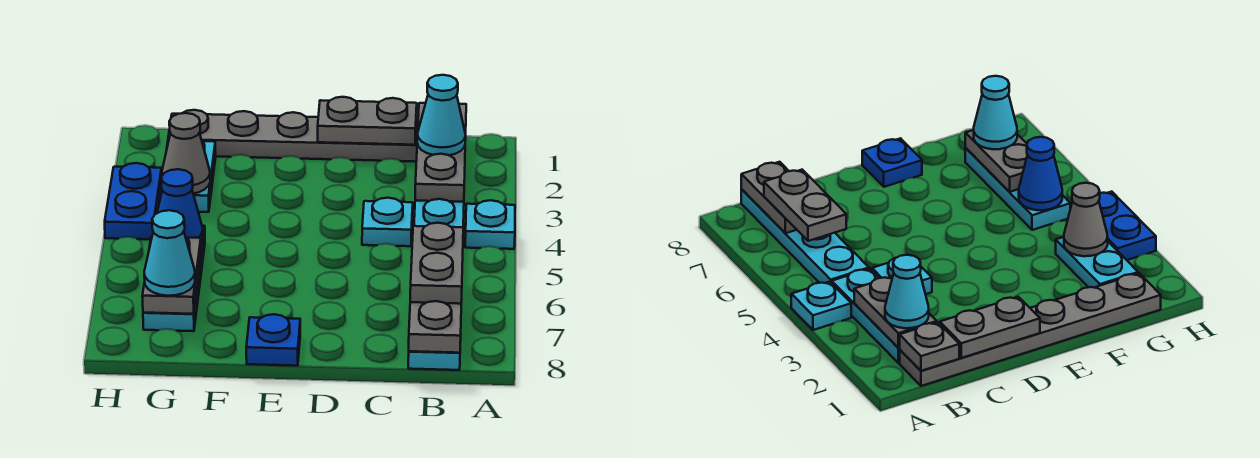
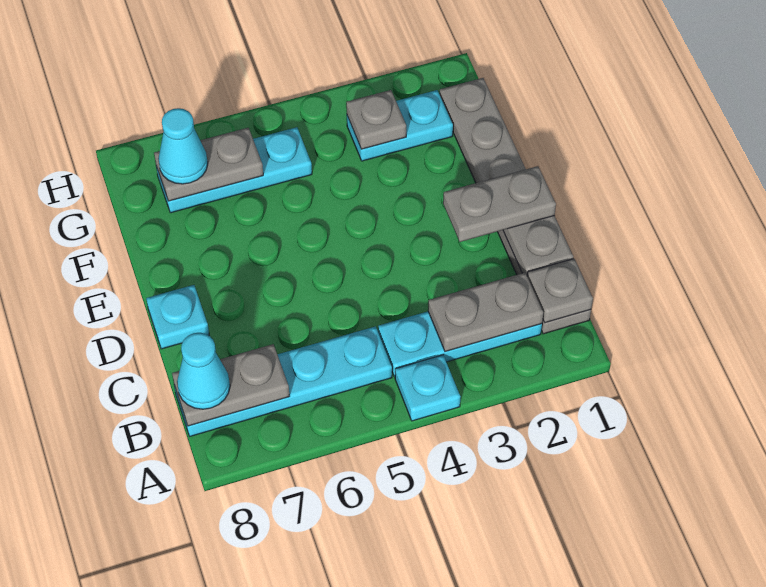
cyan cone B2 level 3 -> cyan cone B8 level 3
grey plate B6:B7 level 3 -> grey plate D1:D2 level 3
cyan plate C4 level 1 -> cyan plate D8 level 1
blue plate E8 level 1 -> none
grey cone G3 level 2 -> grey plate G3 level 2
blue cone G5 level 2 -> none
blue plate H3:H4 level 1 -> none

